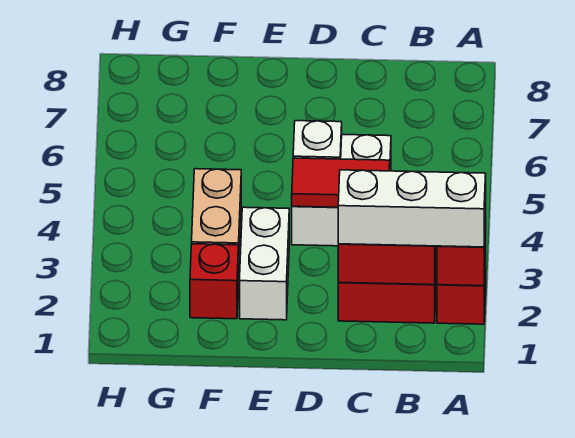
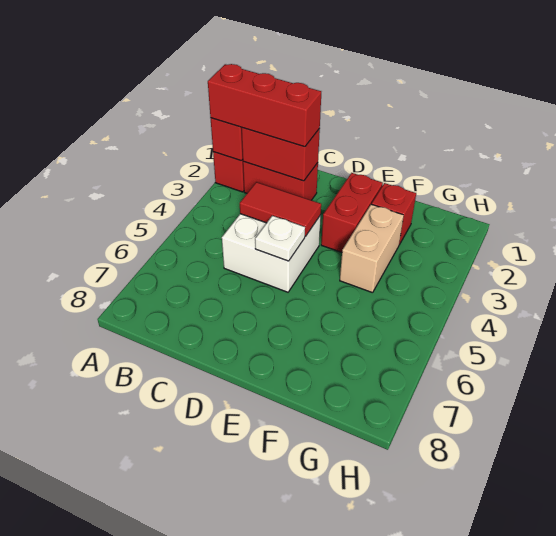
white brick A2:C2 level 3 -> red brick A2:C2 level 3
white brick E2:E3 level 1 -> red brick E2:E3 level 1

